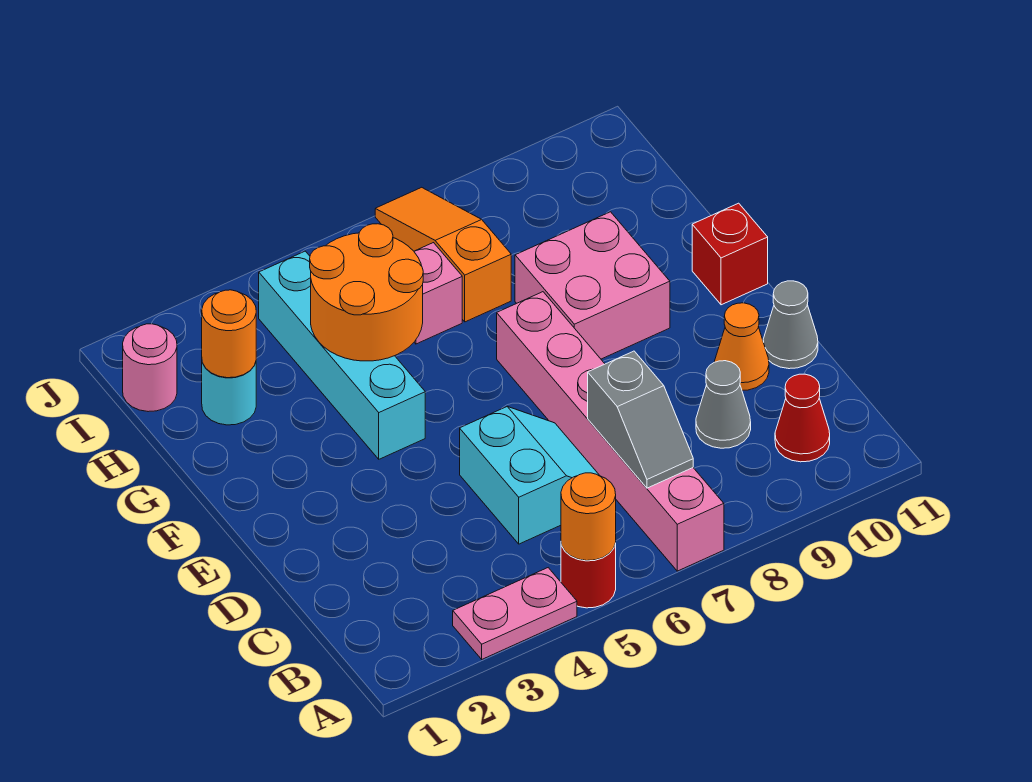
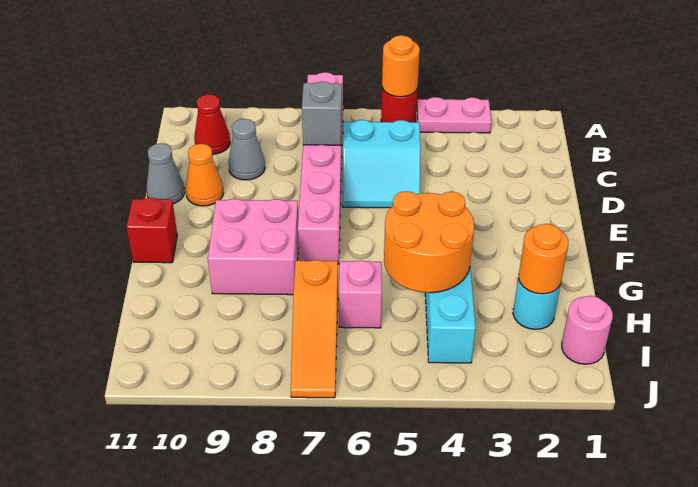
cyan slope C5:D6 level 1 top 5 -> cyan slope C5:D6 level 1 top C

